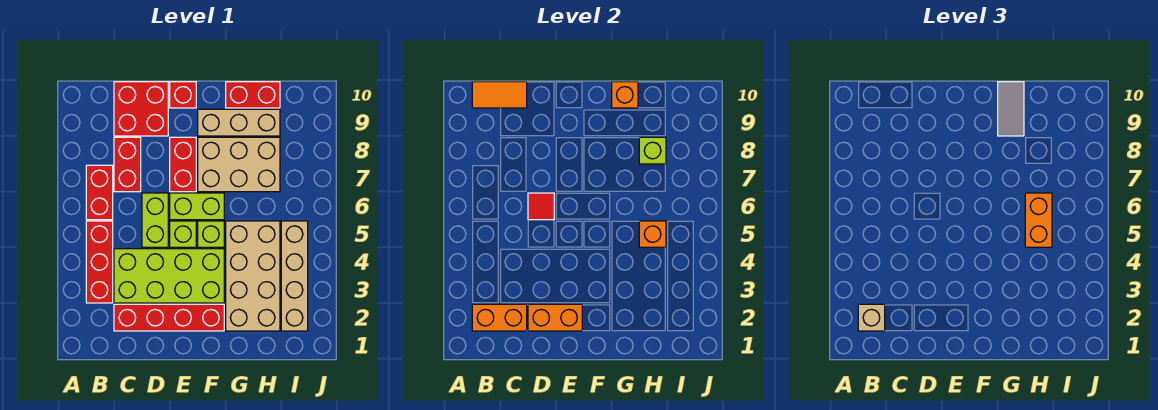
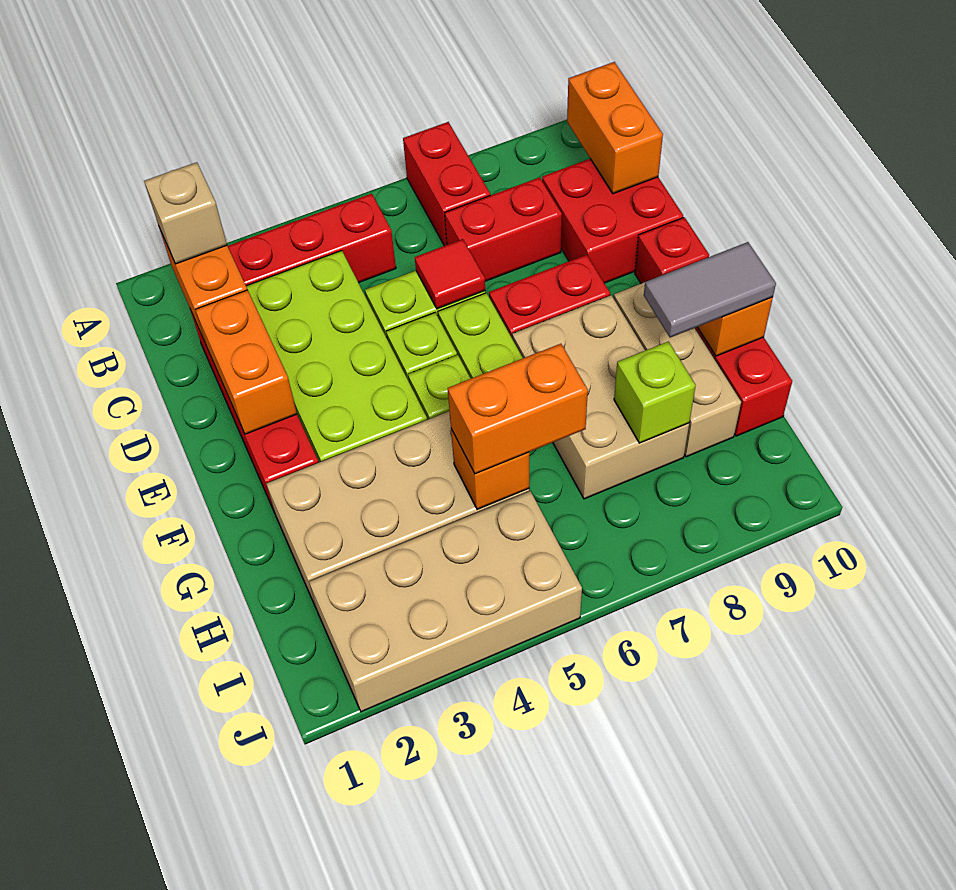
red brick B6:B7 level 1 -> red brick A7:B7 level 1
orange tile B10:C10 level 2 -> orange brick B10:C10 level 2
tan brick I2:I5 level 1 -> tan brick I2:J5 level 1

